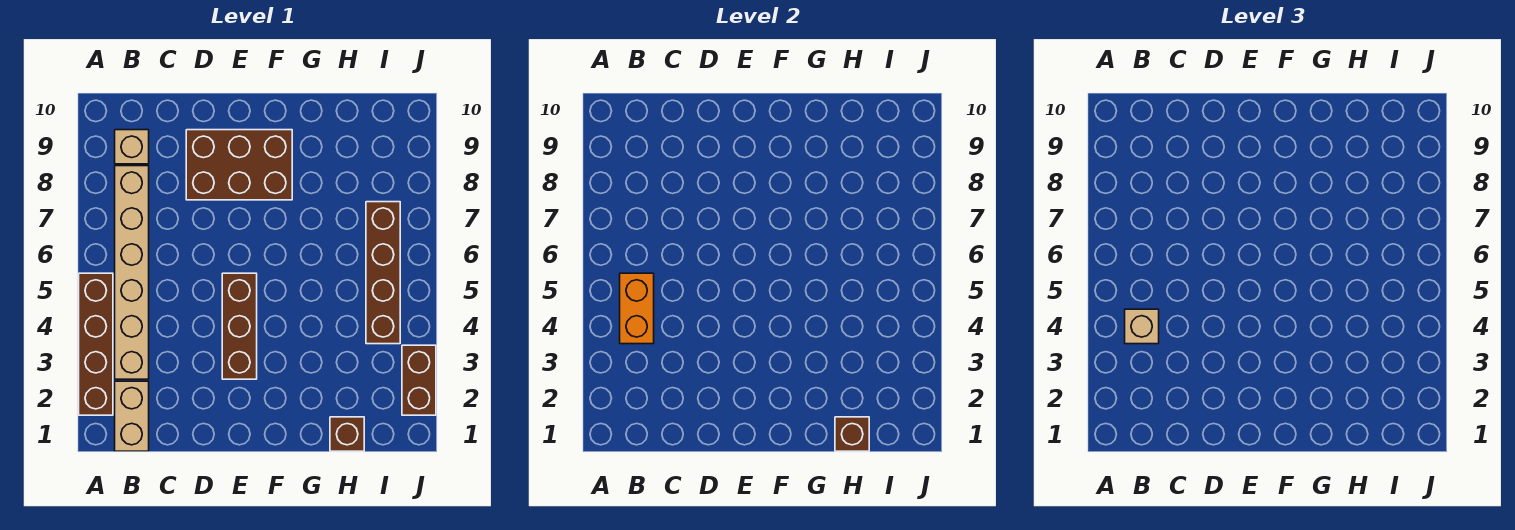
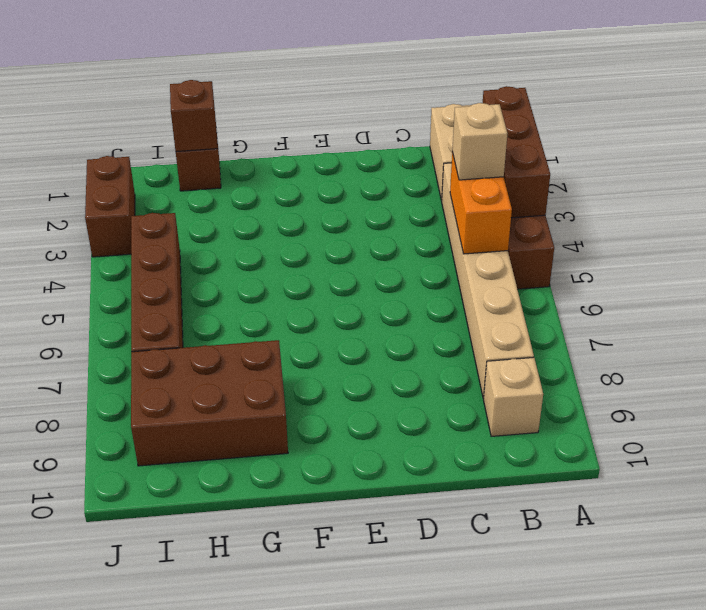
brown brick D8:F9 level 1 -> brown brick G8:I9 level 1
brown brick E3:E5 level 1 -> brown brick A2:A4 level 2

